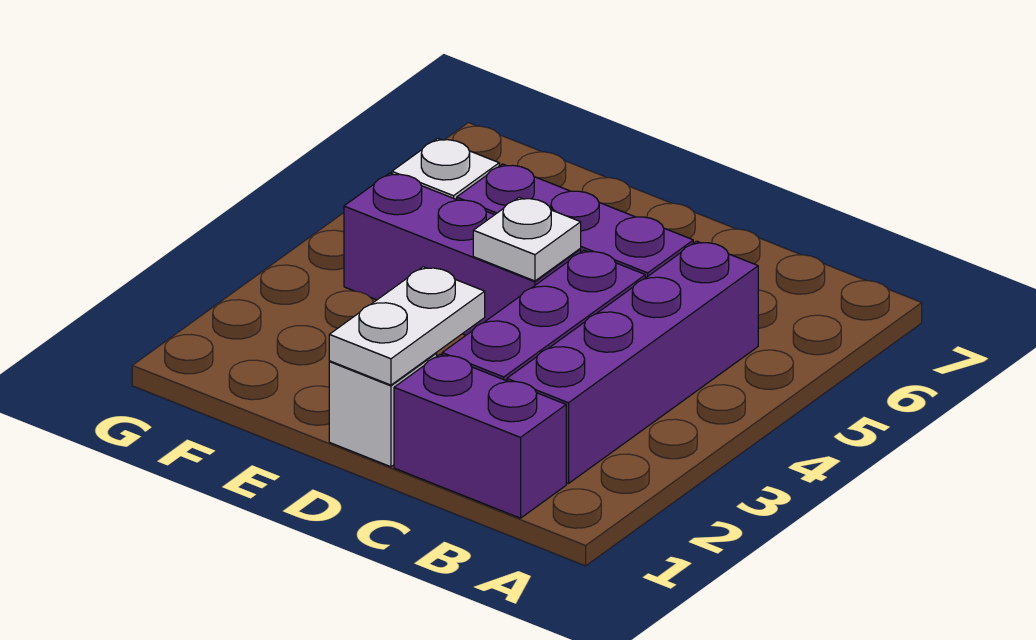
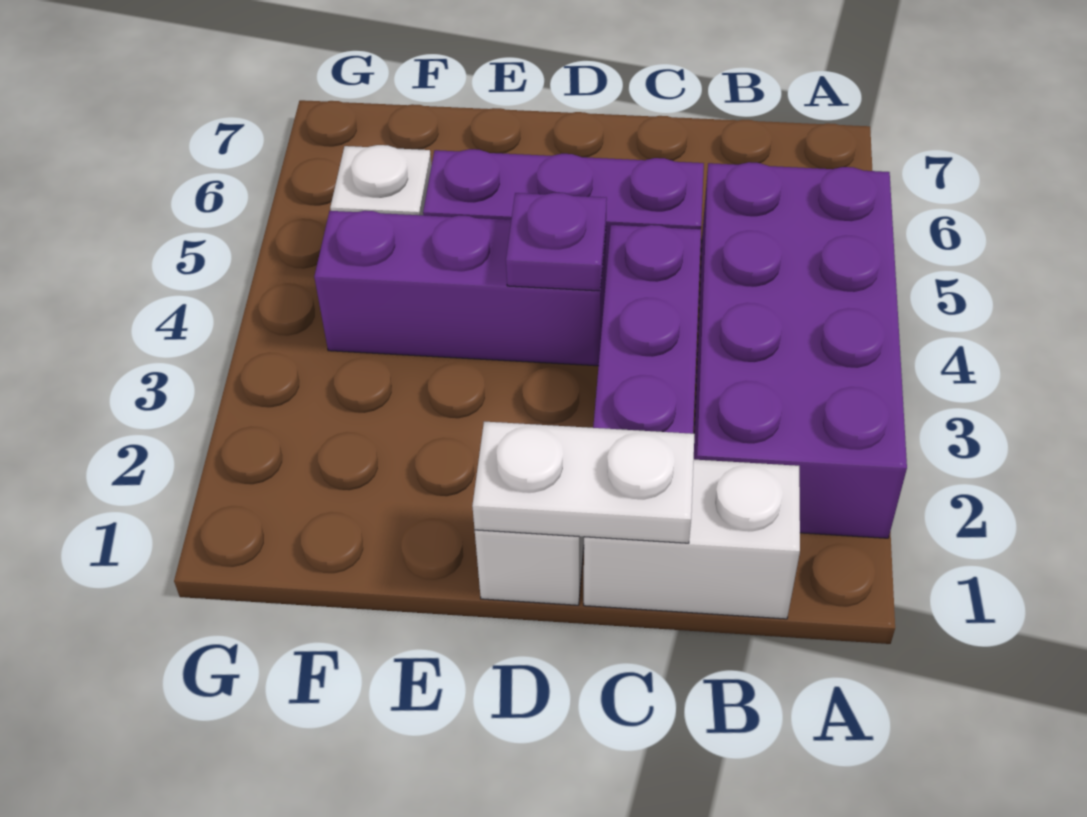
purple brick B1:C1 level 1 -> white brick B1:C1 level 1
purple brick B2:B5 level 1 -> purple brick A2:B5 level 1
white plate D1:D2 level 2 -> white plate C1:D1 level 2
white plate D4 level 2 -> purple plate D4 level 2

